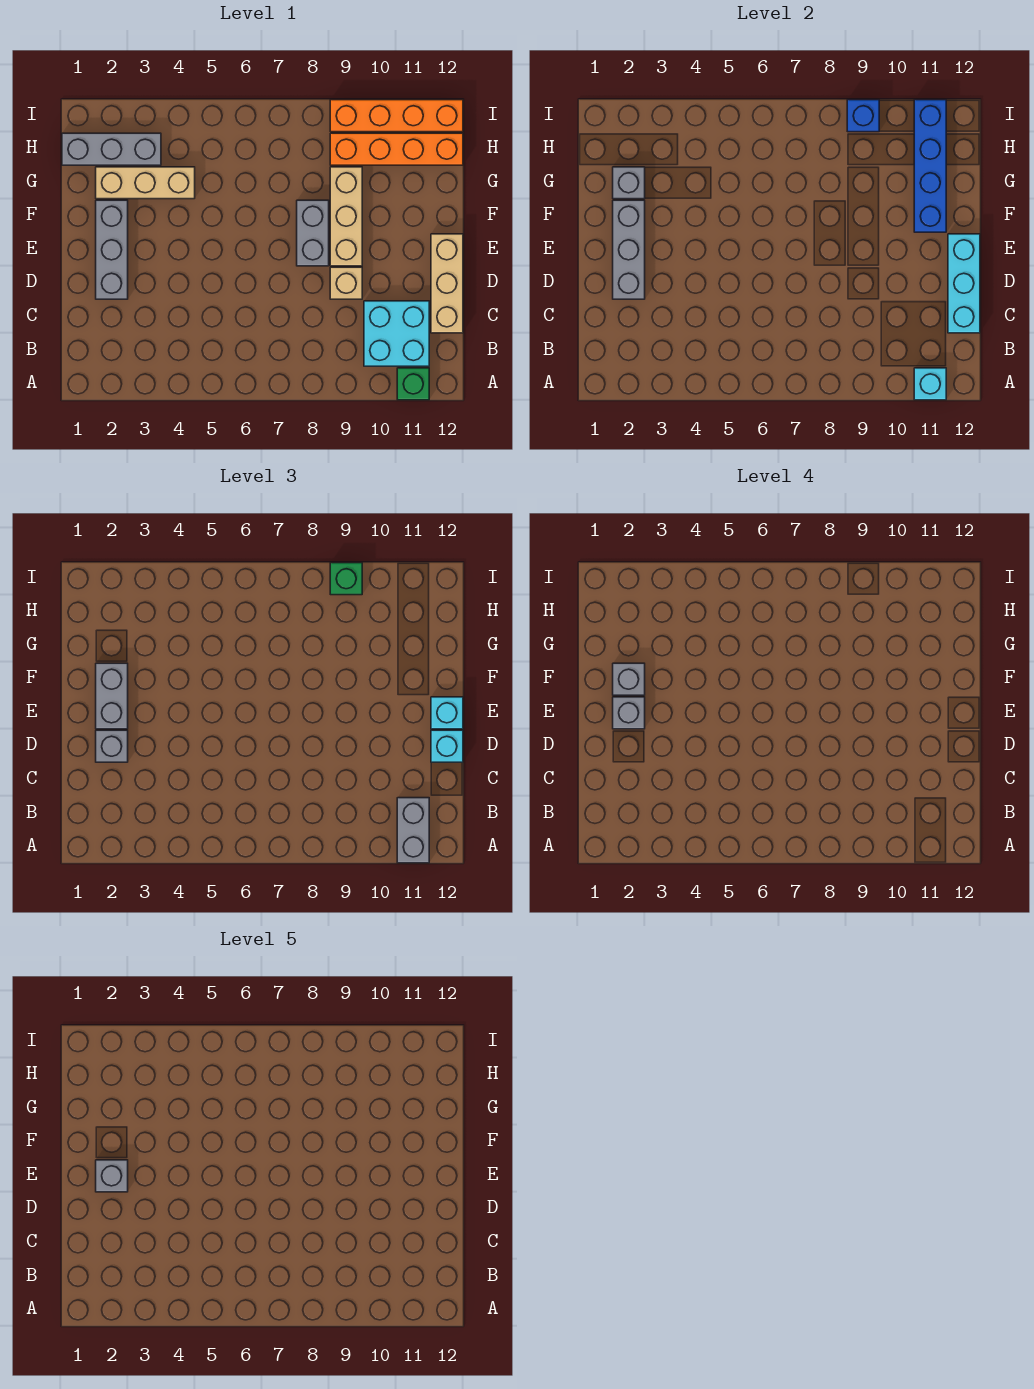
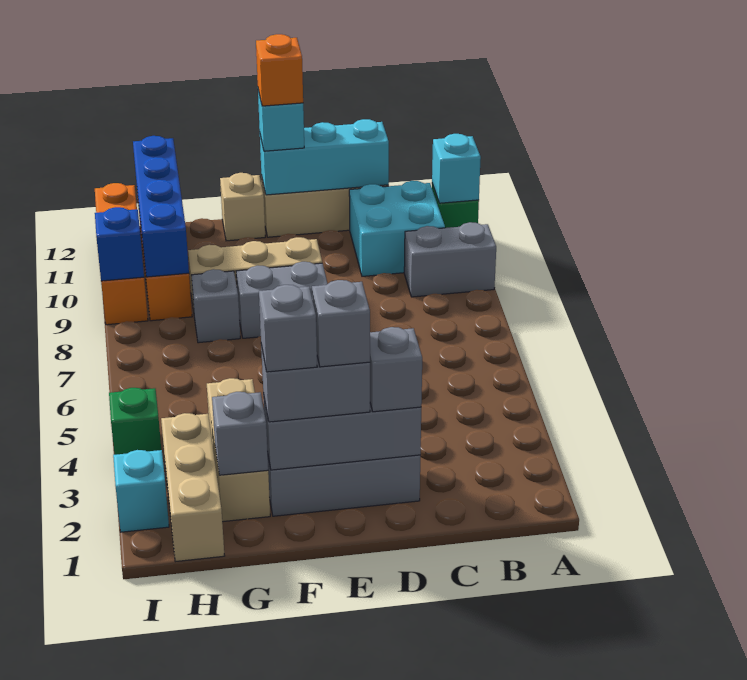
grey brick A11:B11 level 3 -> grey brick A9:B9 level 1
tan brick D9 level 1 -> tan brick F12 level 1
cyan brick D12 level 3 -> cyan brick I2 level 1
grey brick E2 level 5 -> grey brick G8 level 1
none -> orange brick E12 level 4
blue brick F11:I11 level 2 -> blue brick H9:H12 level 2
grey brick H1:H3 level 1 -> tan brick H1:H3 level 1
green brick I9 level 3 -> green brick I4 level 1

